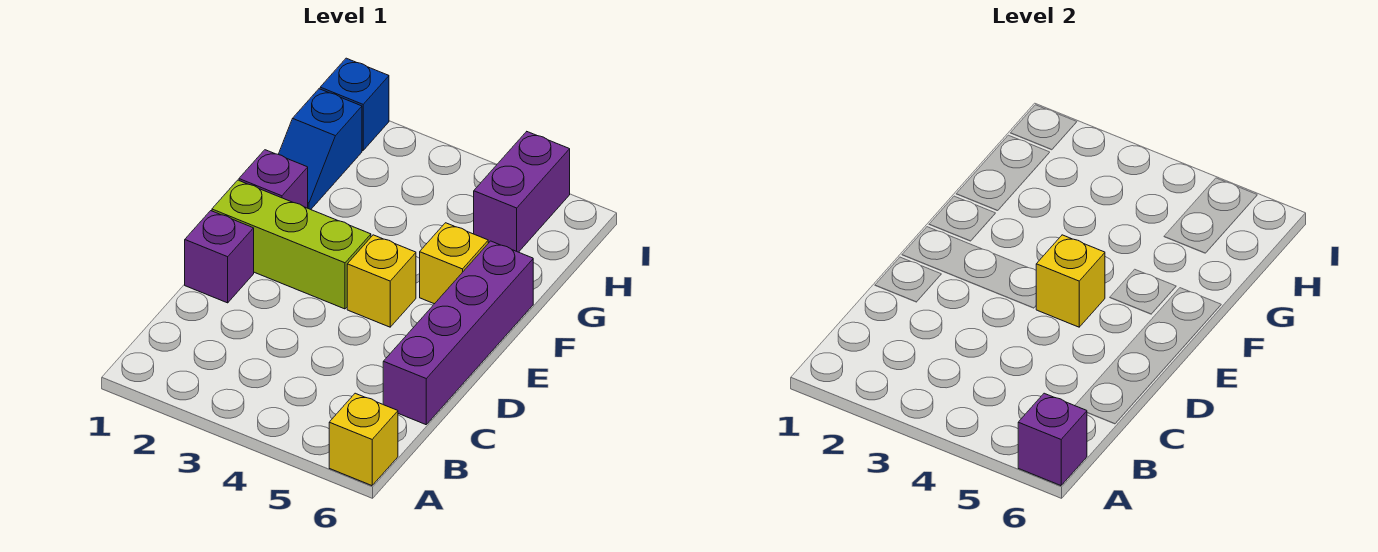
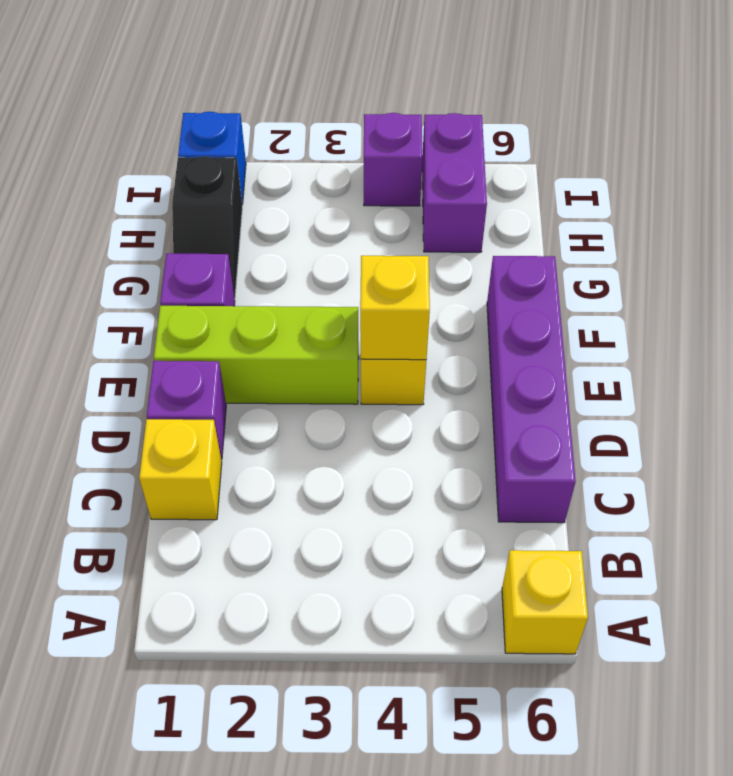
purple brick A6 level 2 -> purple brick I4 level 1
yellow brick F5 level 1 -> yellow brick C1 level 1
blue slope G1:H1 level 1 top H -> black slope G1:H1 level 1 top H

